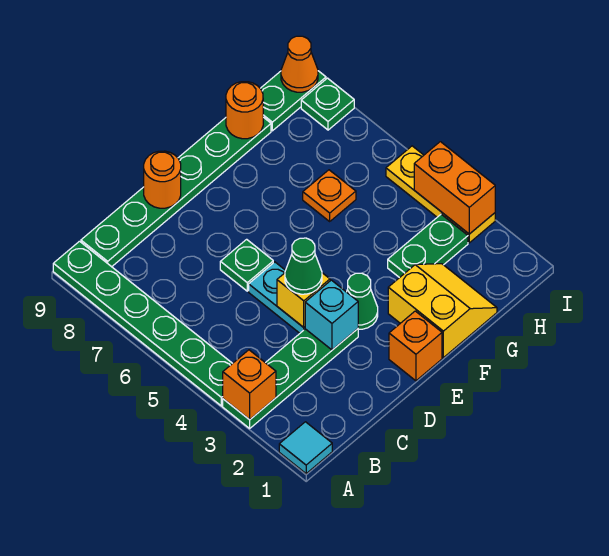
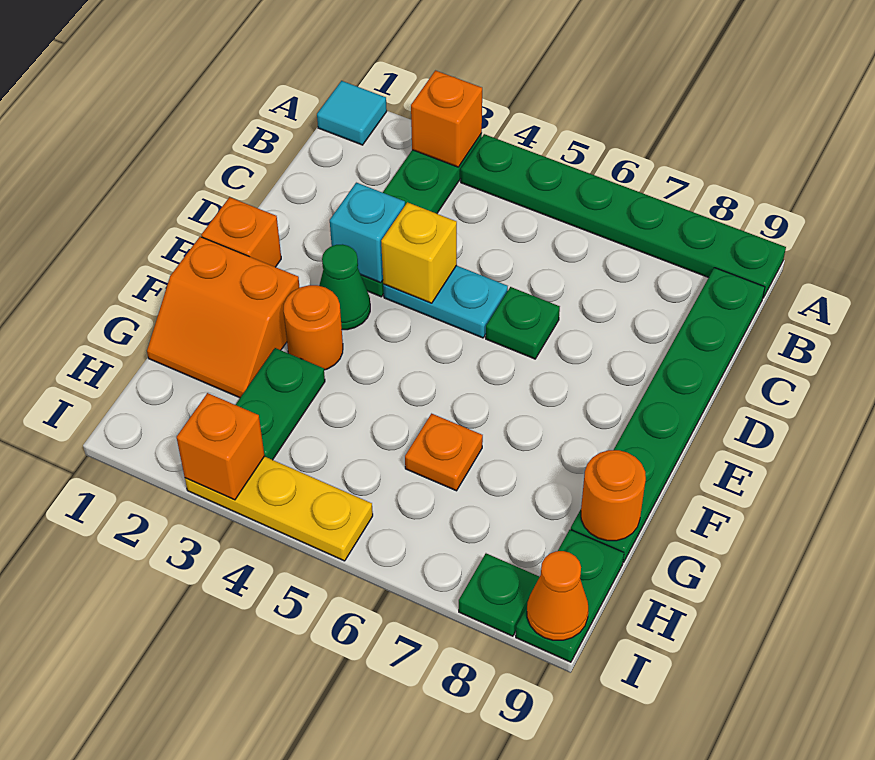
green cone D4 level 3 -> none
orange round brick D9 level 2 -> orange round brick F3 level 1
yellow slope F1:G2 level 1 top F -> orange slope F1:G2 level 1 top F
orange brick I3:I4 level 2 -> orange brick I3 level 2

